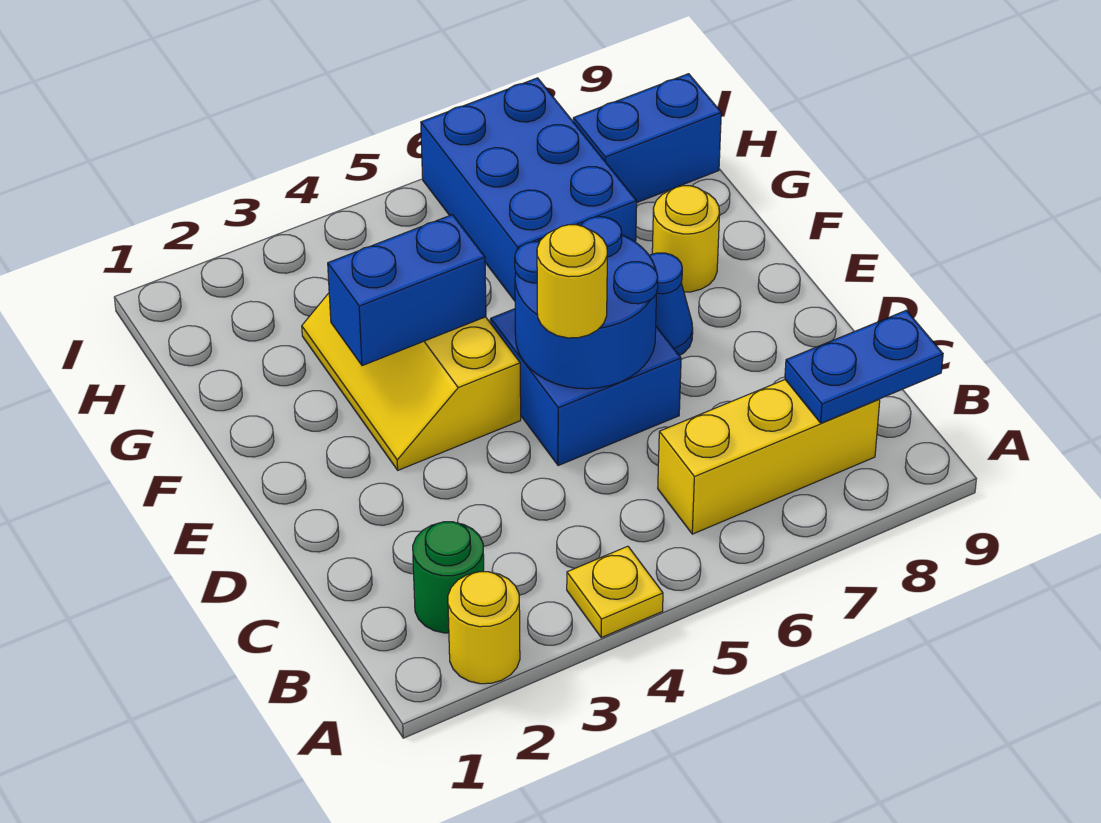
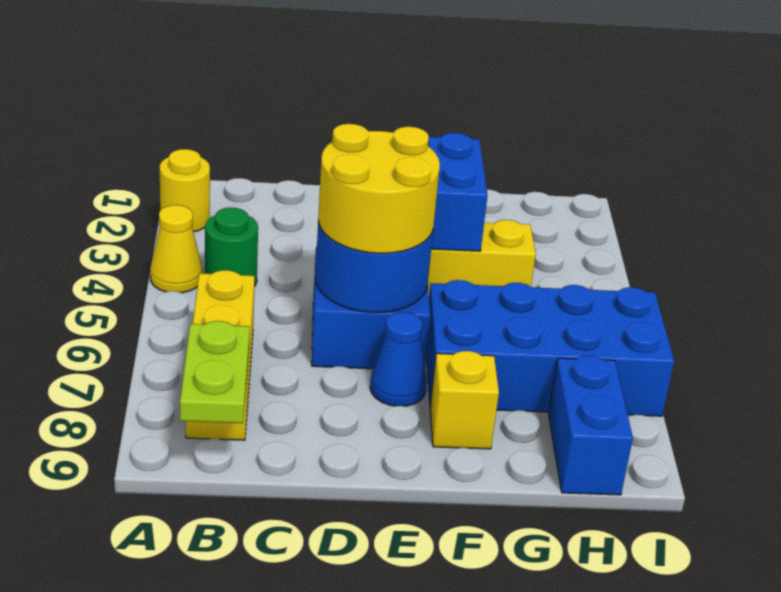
yellow plate A4 level 1 -> yellow cone A4 level 1
green round brick B2 level 1 -> green round brick B4 level 1
blue plate B8:B9 level 2 -> lime plate B8:B9 level 2
yellow round brick D5 level 3 -> yellow round brick D5:E6 level 3
yellow round brick F8 level 1 -> yellow brick F8 level 1
blue brick G6:I7 level 1 -> blue brick F6:I7 level 1

